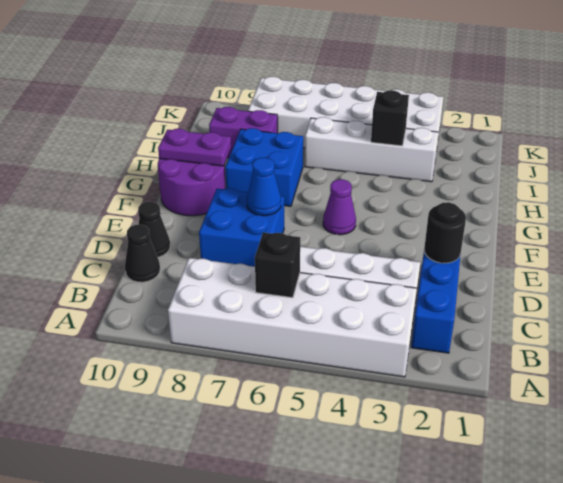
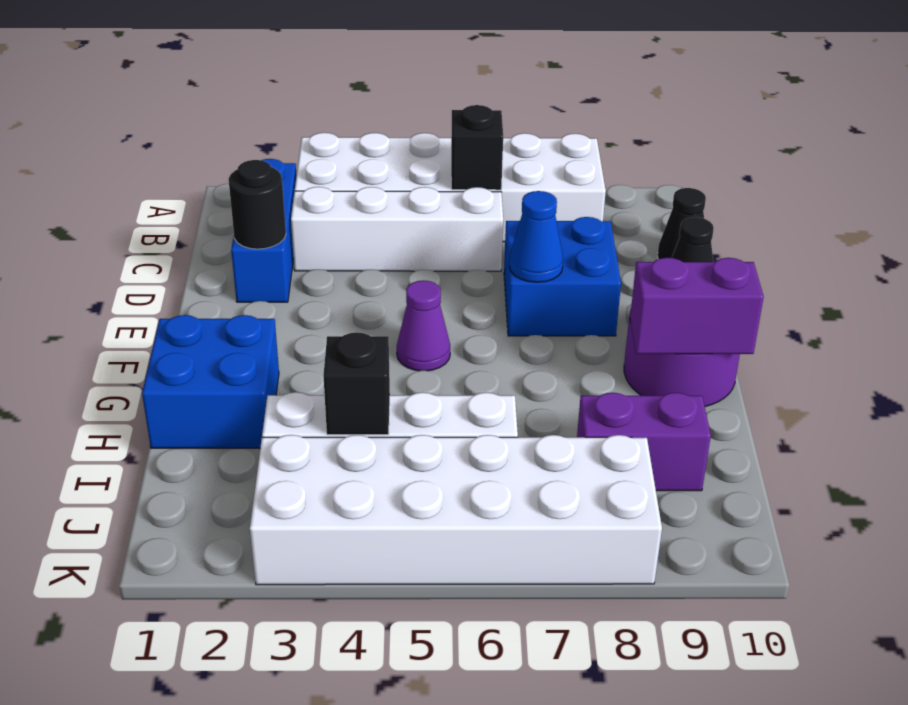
blue brick G7:H8 level 1 -> blue brick G1:H2 level 1
purple plate G9:G10 level 2 -> purple brick G9:G10 level 2

